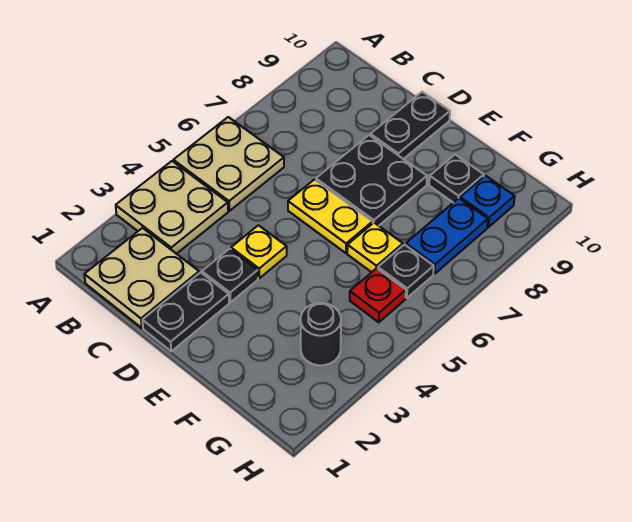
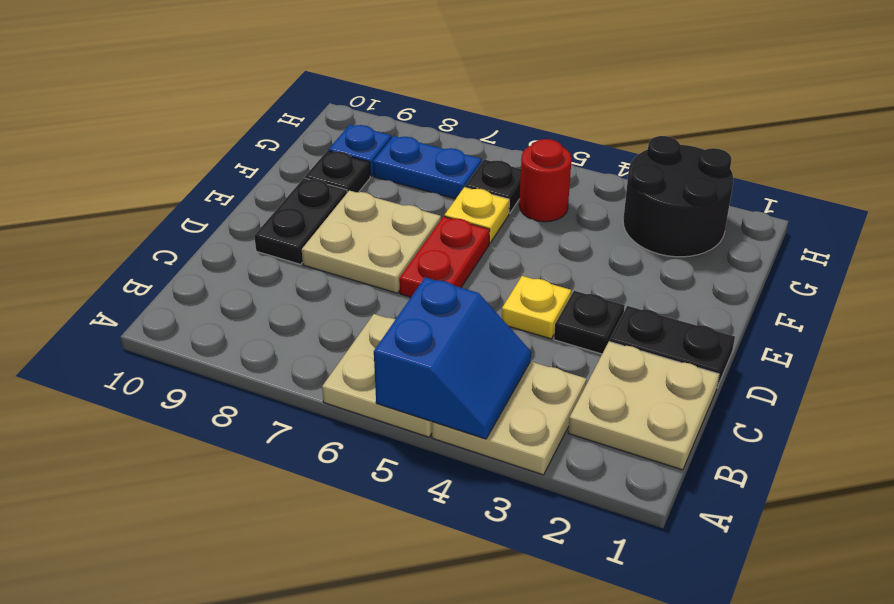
none -> blue slope A4:B5 level 2 top 5
yellow plate D6:E6 level 1 -> red plate D6:E6 level 1
black plate D7:E8 level 1 -> tan plate D7:E8 level 1
black plate D9:D10 level 1 -> black plate D9:E9 level 1
black round brick G3 level 1 -> black round brick G2:H3 level 1
red plate G5 level 1 -> red round brick G5 level 1

